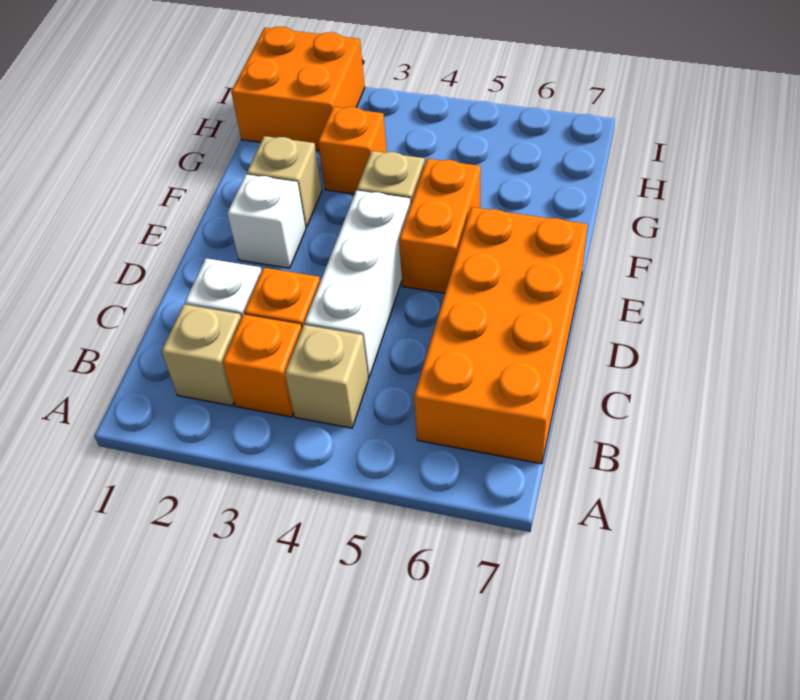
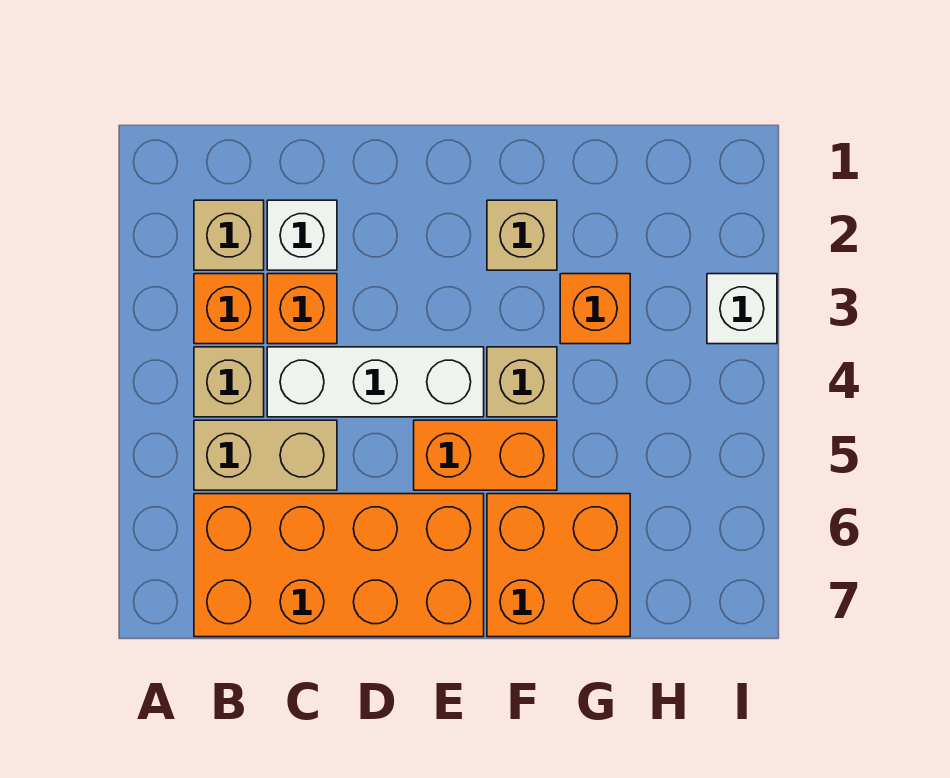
none -> tan brick B5:C5 level 1
white brick E2 level 1 -> white brick I3 level 1
orange brick H1:I2 level 1 -> orange brick F6:G7 level 1

